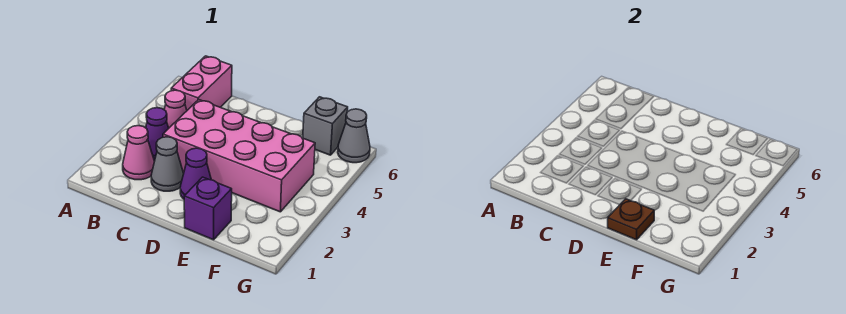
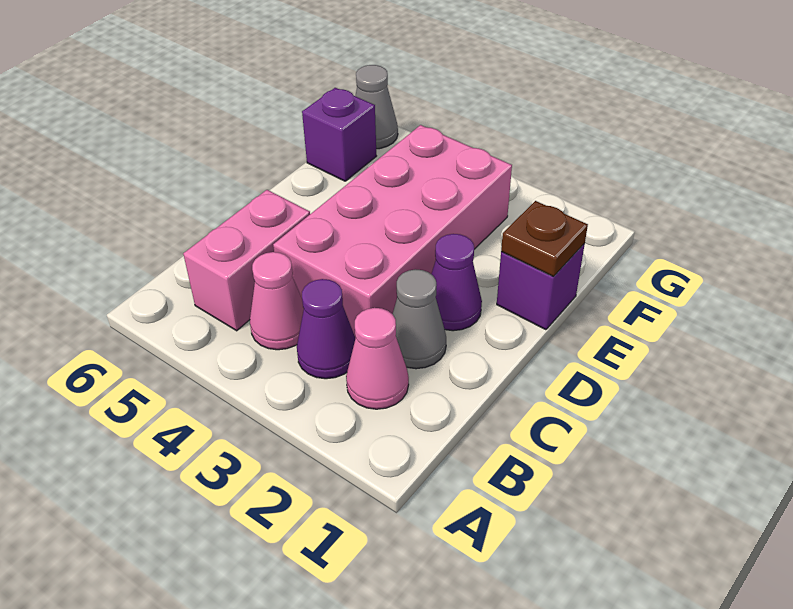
pink brick B5:B6 level 1 -> pink brick B5:C5 level 1
grey brick F6 level 1 -> purple brick F6 level 1

